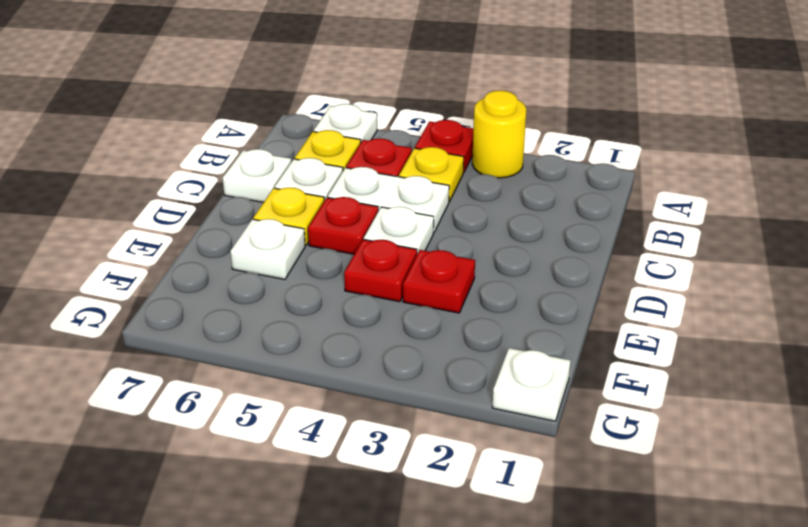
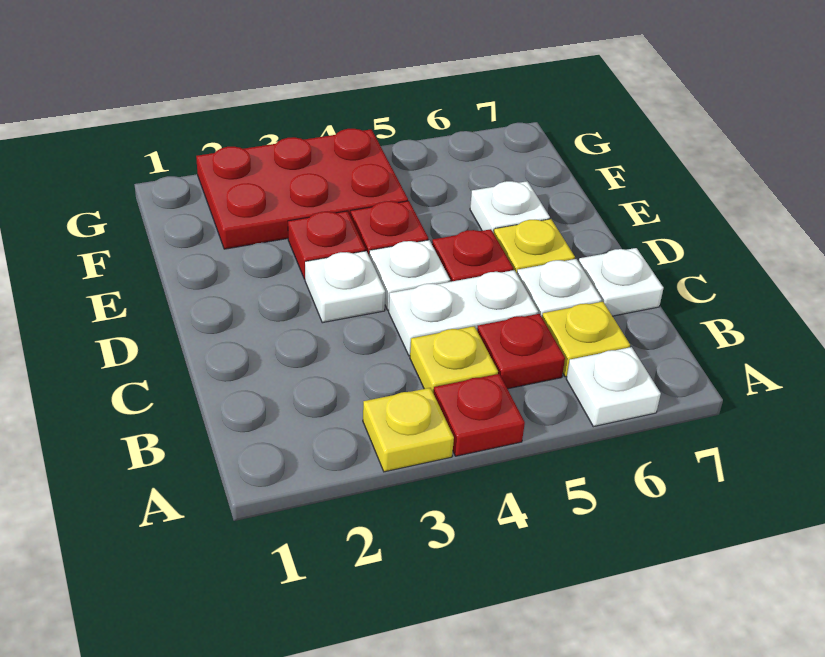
yellow round brick A3 level 1 -> yellow plate A3 level 1
none -> red plate F2:G4 level 1
white plate G1 level 1 -> white plate D3 level 1

